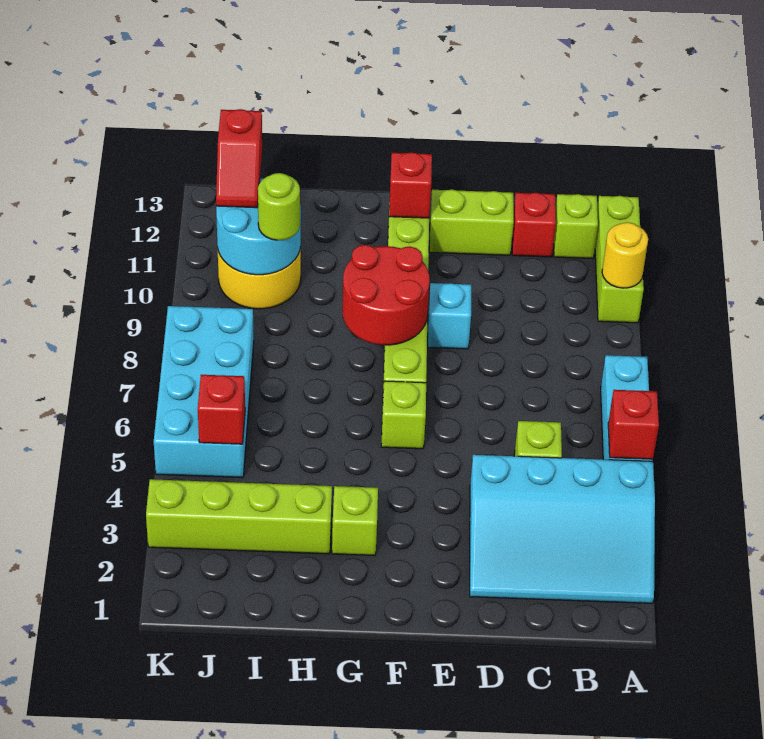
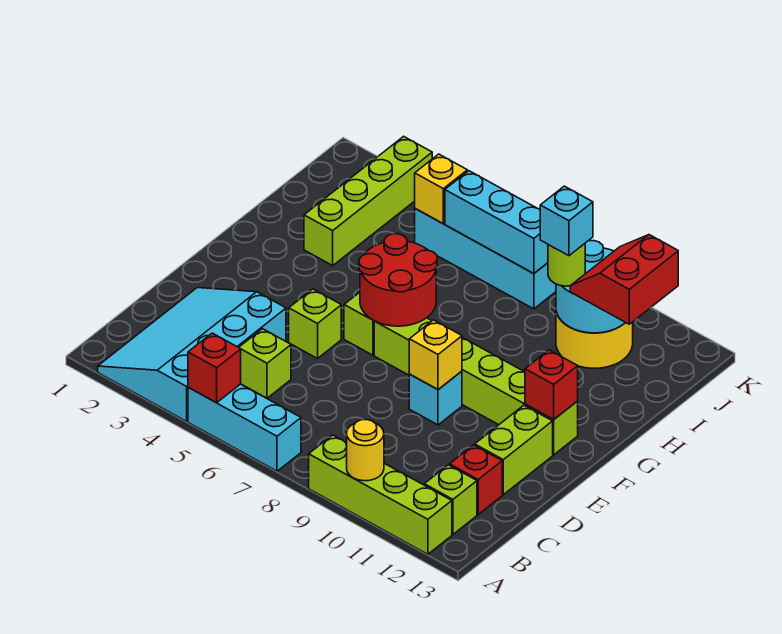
lime brick A10:A12 level 1 -> lime brick A9:A12 level 1
none -> yellow brick E9 level 2
red round brick F8:G9 level 2 -> red round brick F6:G7 level 2
lime brick G3 level 1 -> lime brick E5 level 1
none -> cyan brick I10 level 4
red brick J5 level 2 -> yellow brick J5 level 2
none -> cyan brick J6:J8 level 2
red slope J11:J12 level 3 top 12 -> red slope I11:J12 level 3 top 12

